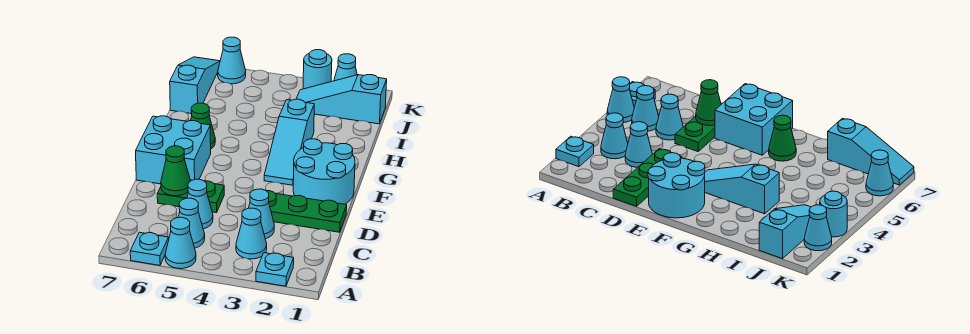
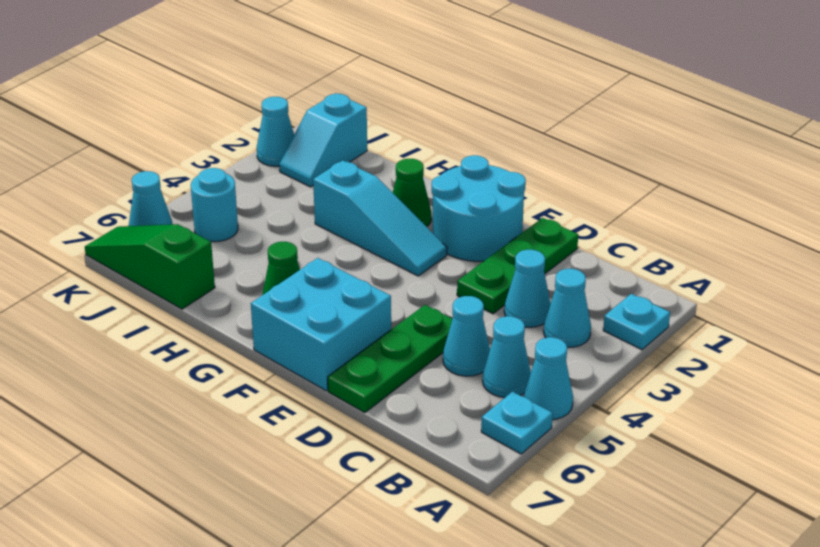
green plate D5:D6 level 1 -> green plate D5:D7 level 1
green cone D6 level 2 -> green cone G2 level 1
cyan slope I7:K7 level 1 top I -> green slope I7:K7 level 1 top I
cyan slope J1:J3 level 1 top 1 -> cyan slope J1:J2 level 1 top 1
cyan round brick K3 level 1 -> cyan round brick J5 level 1

